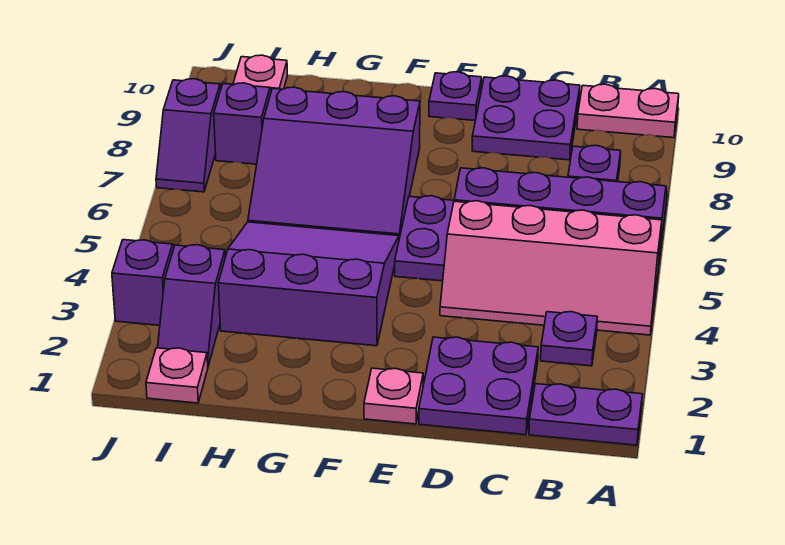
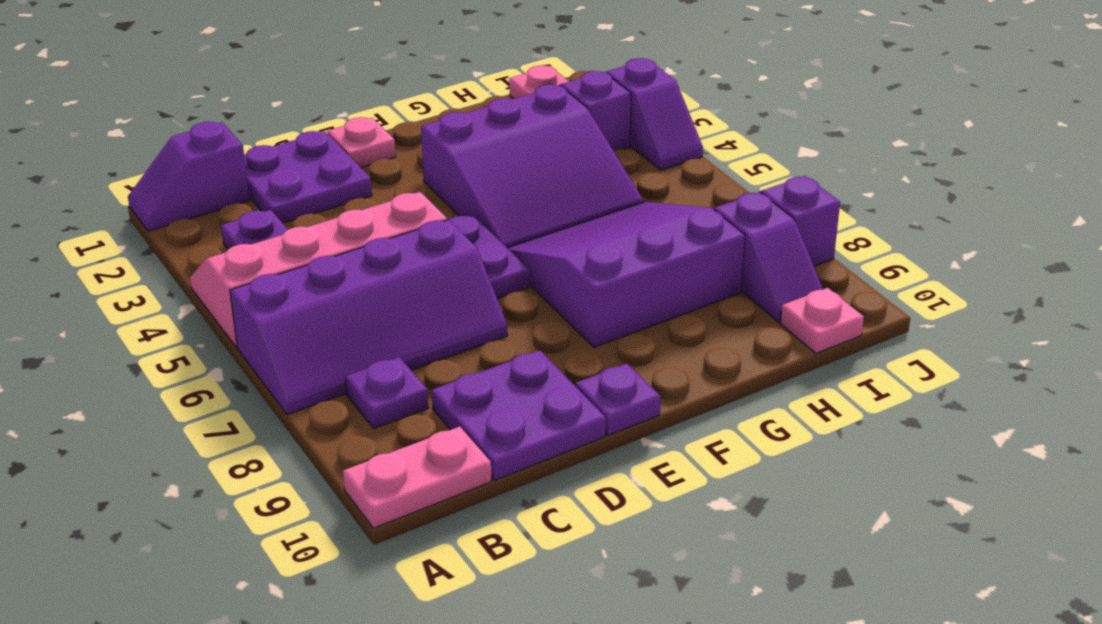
purple plate A1:B1 level 1 -> purple slope A1:B1 level 1 top B

